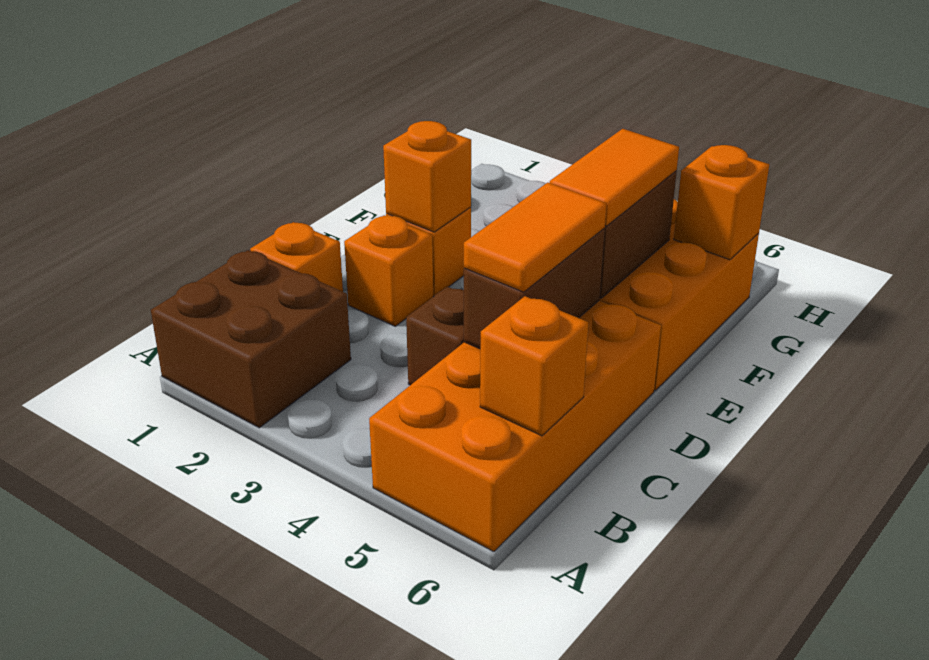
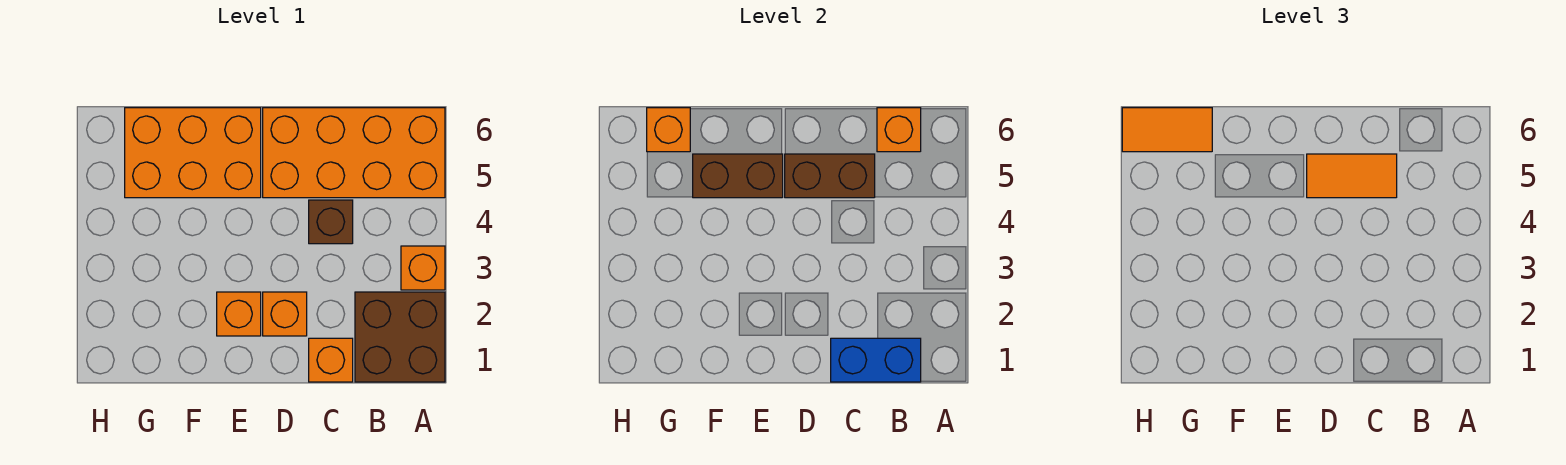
none -> blue brick B1:C1 level 2
orange brick E2 level 2 -> orange brick A3 level 1
orange tile E5:F5 level 3 -> orange tile G6:H6 level 3

